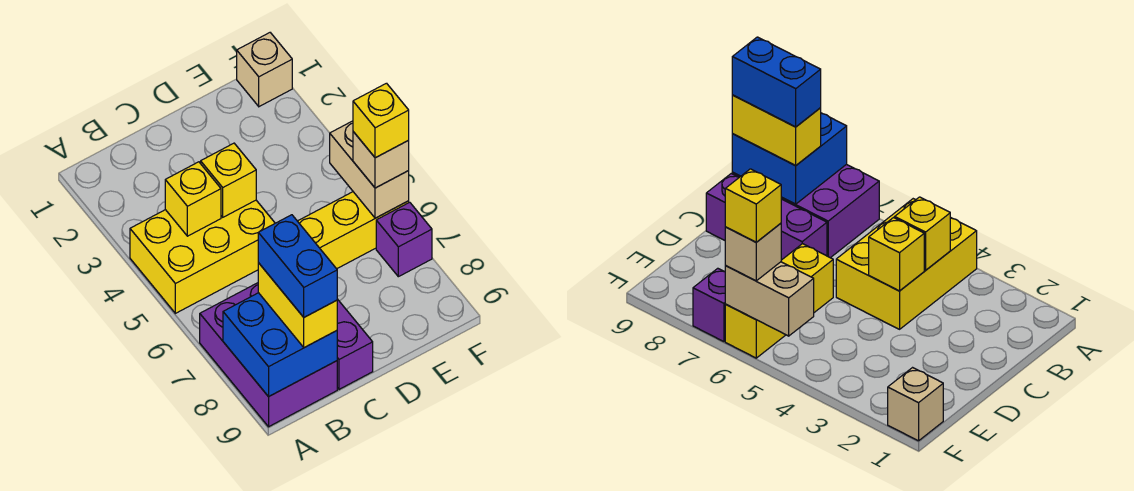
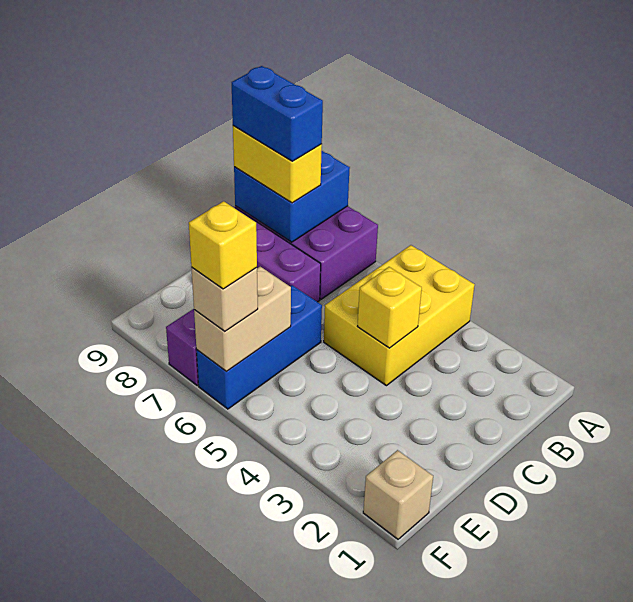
yellow brick B4 level 2 -> none
yellow brick D6:F6 level 1 -> blue brick D6:F6 level 1
tan brick F5:F6 level 2 -> tan brick E6:F6 level 2

